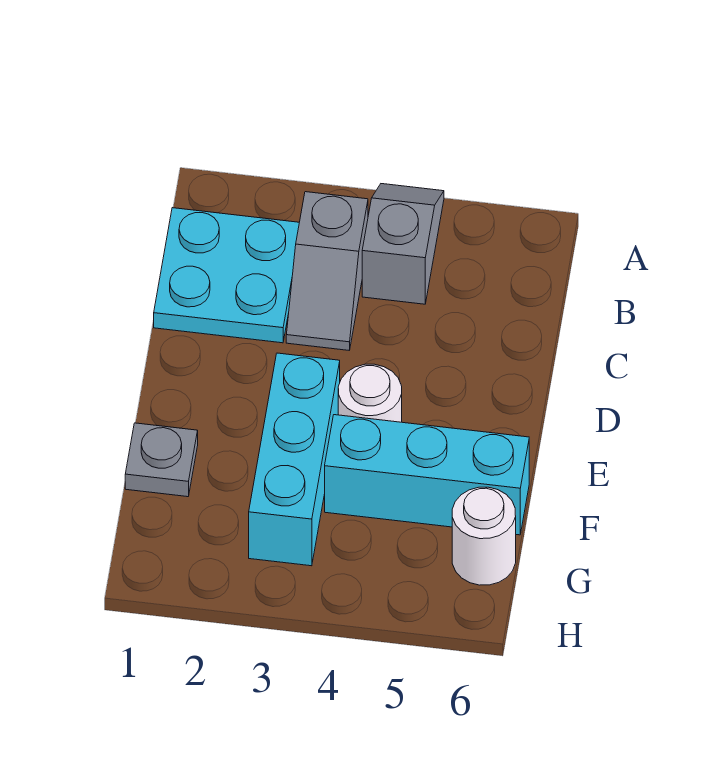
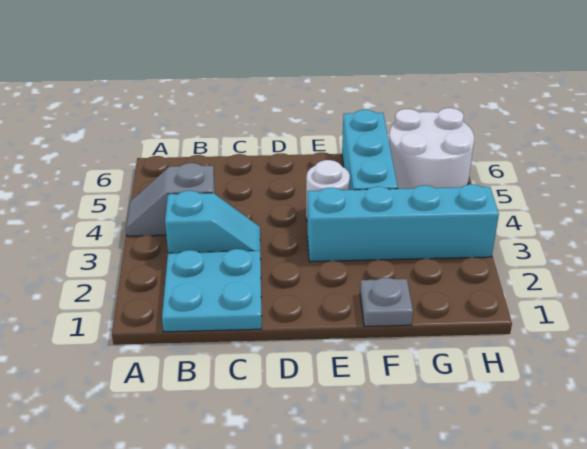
grey slope B3:C3 level 1 top B -> cyan slope B3:C3 level 1 top B
cyan brick E3:G3 level 1 -> cyan brick E3:H3 level 1
white round brick G6 level 1 -> white round brick G5:H6 level 1

